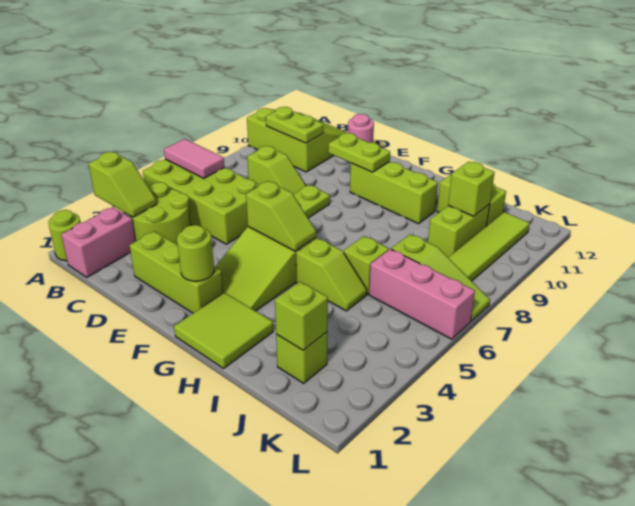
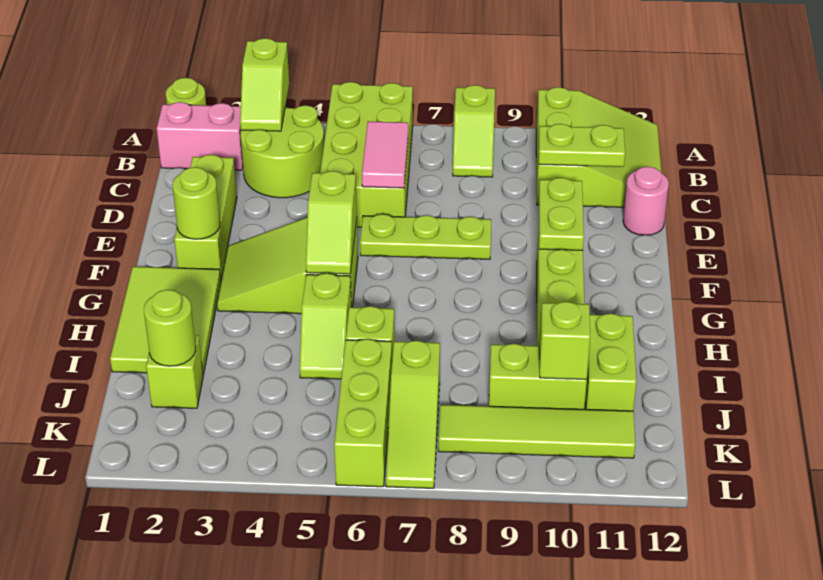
pink tile A6:B6 level 2 -> pink tile C6:D6 level 2
lime plate B10:C10 level 2 -> lime plate C10:C11 level 2
lime slope C8:D8 level 1 top C -> lime slope A8:B8 level 1 top A
lime tile G1:H2 level 1 -> lime tile G1:I2 level 1
lime brick J2 level 2 -> lime round brick J2 level 2
pink brick J6:L6 level 1 -> lime brick J6:L6 level 1

